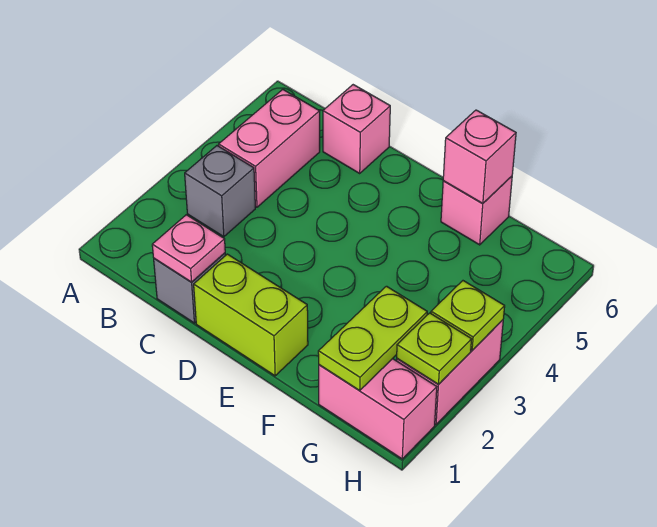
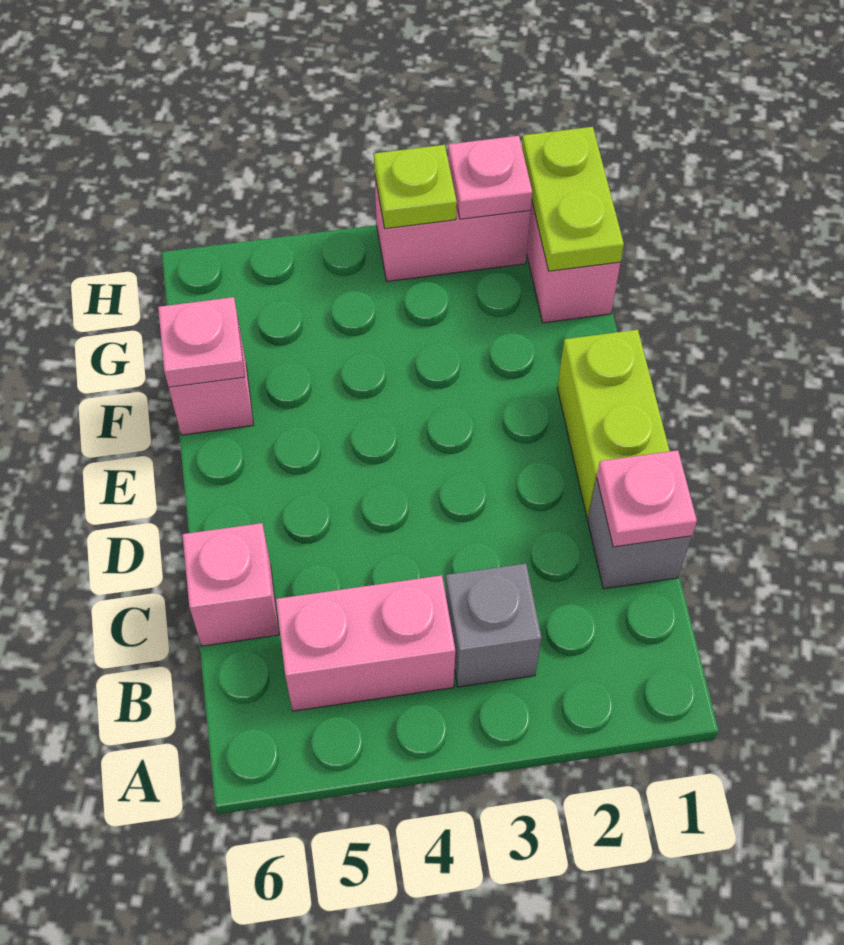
pink brick F6 level 2 -> pink plate F6 level 2
lime plate G1:G2 level 2 -> lime plate G1:H1 level 2
lime plate H2 level 2 -> pink plate H2 level 2

